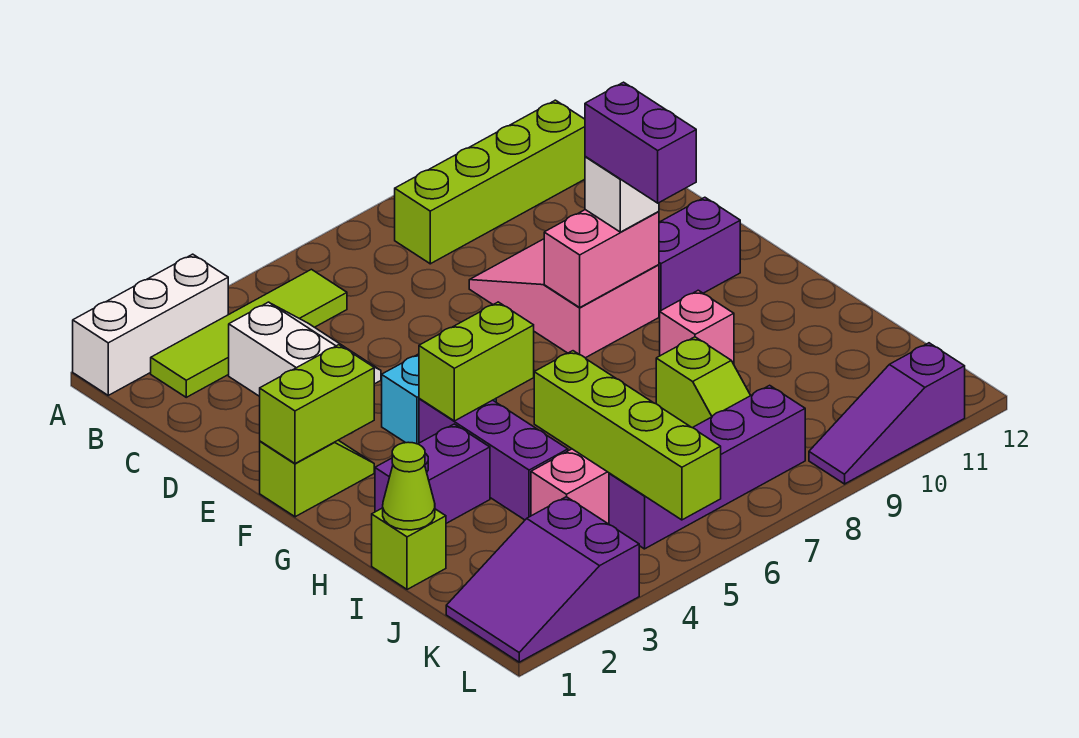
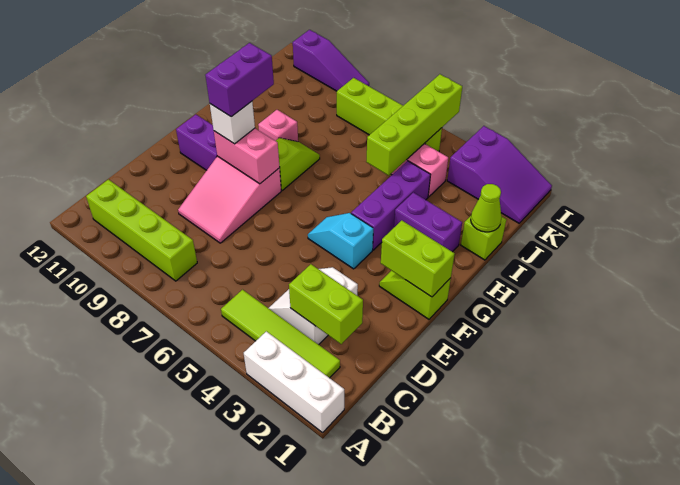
lime brick G4:G5 level 2 -> lime brick C2:C3 level 2
lime slope I8:J8 level 1 top I -> lime slope G8:H8 level 1 top G
purple brick K5:K8 level 1 -> lime brick K5:K8 level 1

